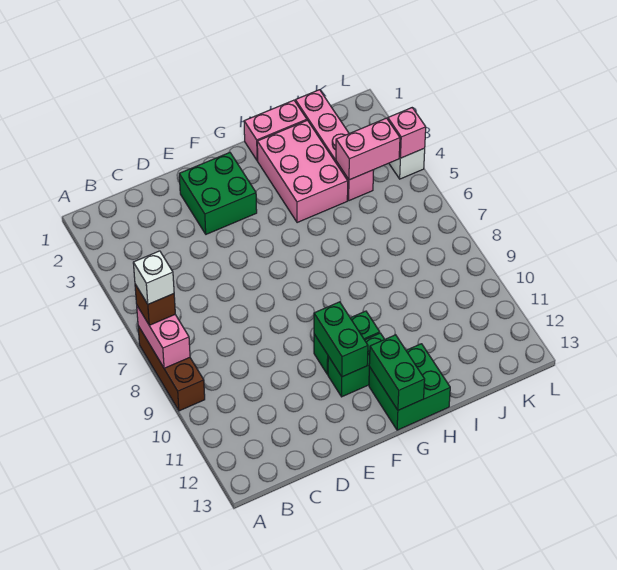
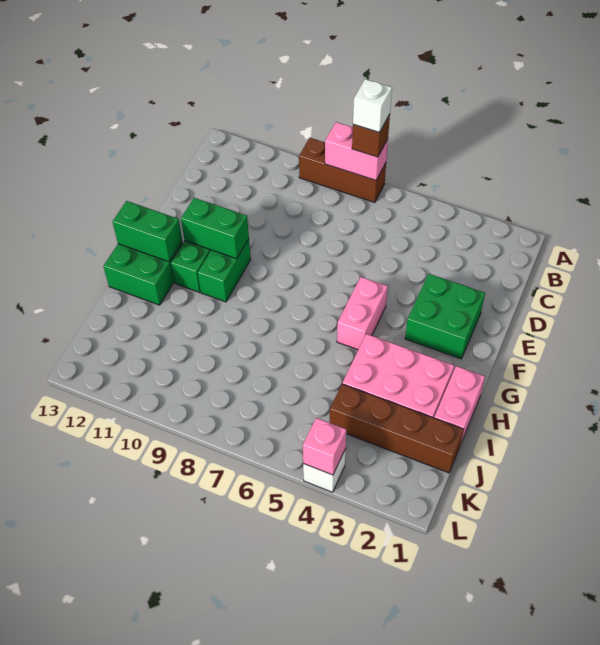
pink brick J1:J4 level 1 -> brown brick J1:J4 level 1
pink brick J4:K4 level 2 -> pink brick F5:G5 level 1

